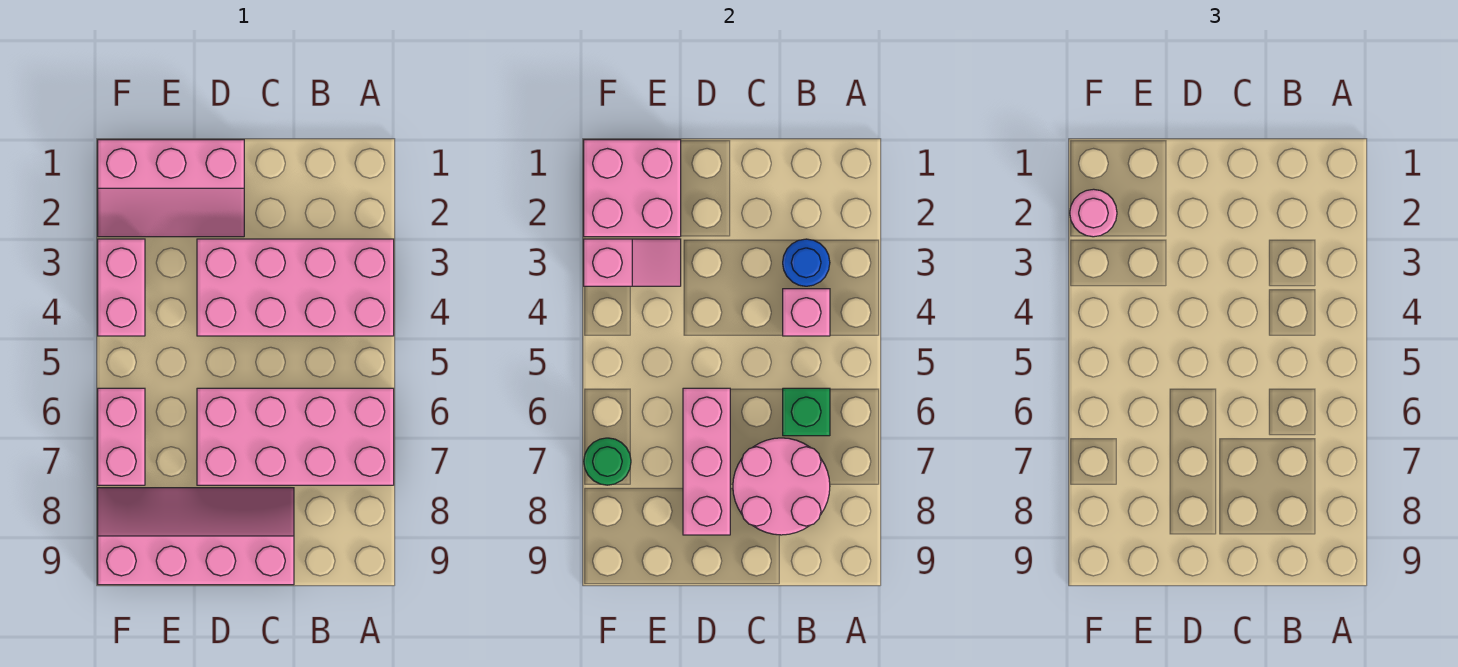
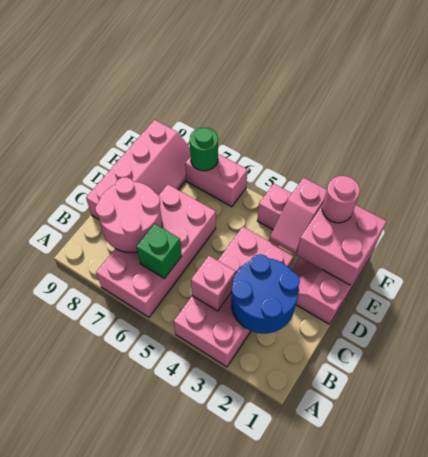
blue round brick B3 level 2 -> blue round brick B2:C3 level 2
pink brick D6:D8 level 2 -> none

